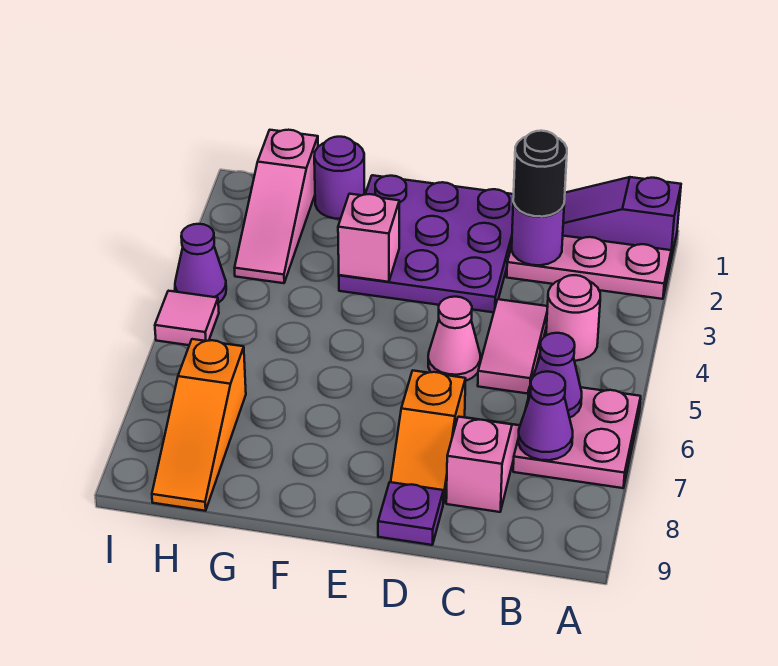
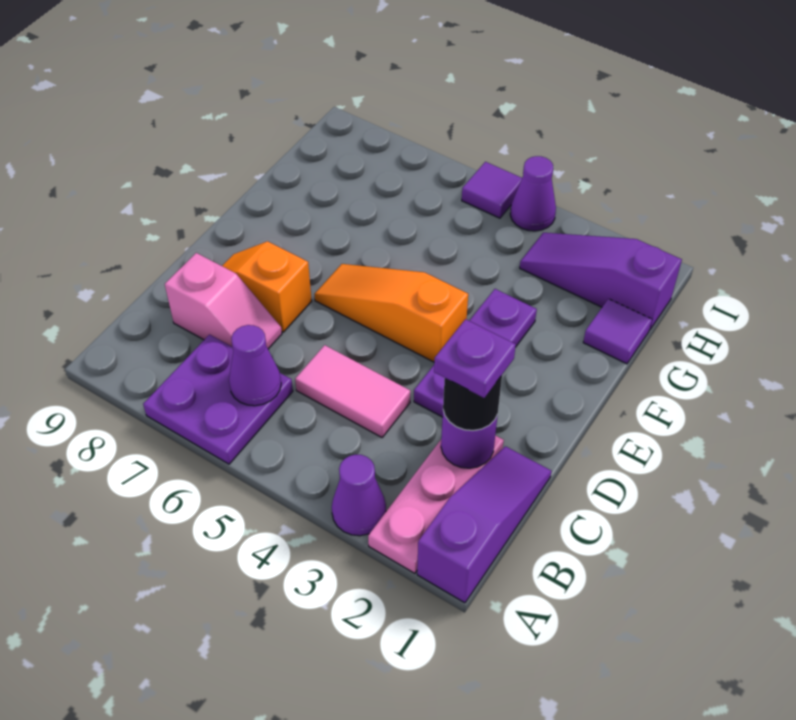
pink plate A6:B7 level 1 -> purple plate A6:B7 level 1
pink round brick B4 level 1 -> none
purple cone B7 level 2 -> purple cone A3 level 1
purple plate D1:F3 level 1 -> purple plate D3:F3 level 1
pink cone D5 level 1 -> none
purple plate D9 level 1 -> purple plate C2 level 4
pink brick F3 level 2 -> none
purple round brick G1 level 1 -> purple tile G1 level 1
pink slope H1:H3 level 1 top 1 -> purple slope H1:H3 level 1 top 1
orange slope H7:H9 level 1 top 7 -> orange slope E4:E6 level 1 top 4
pink tile I5 level 1 -> purple tile I5 level 1

